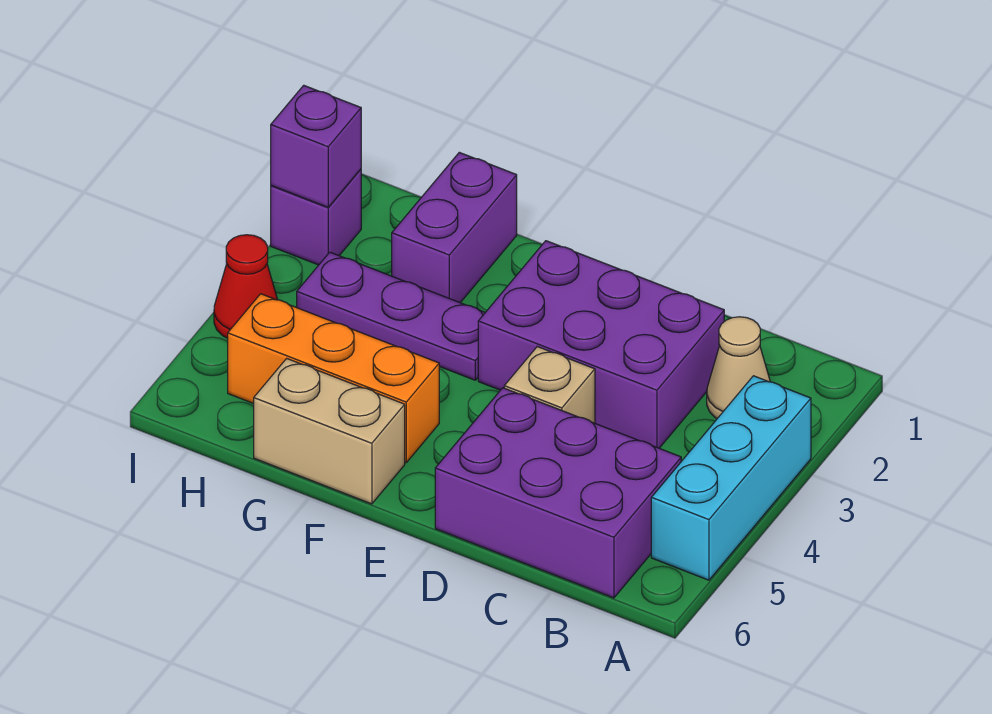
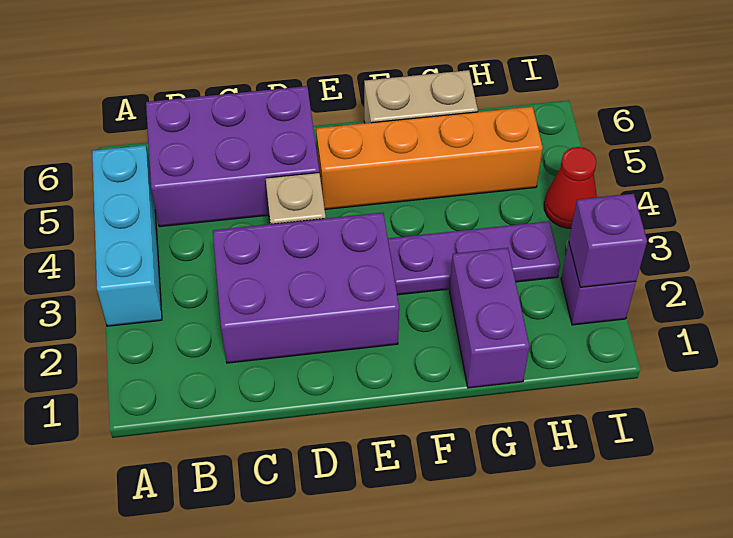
tan cone B2 level 1 -> none
orange brick F5:H5 level 1 -> orange brick E5:H5 level 1

